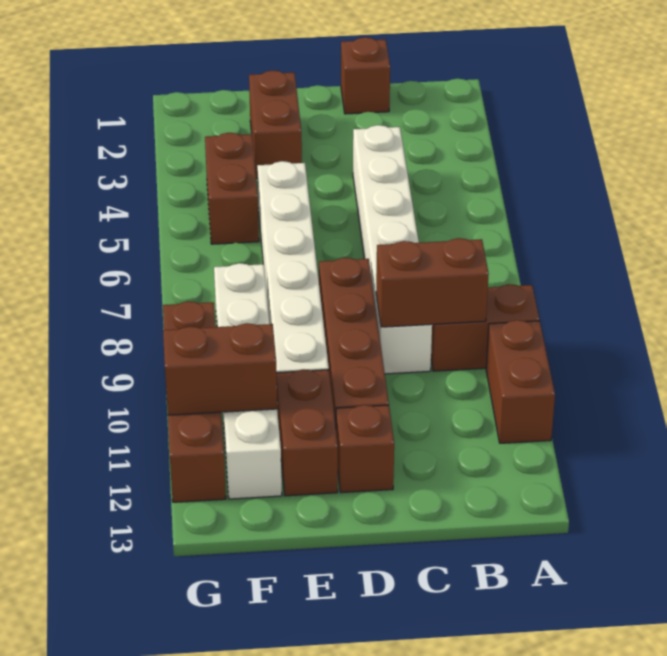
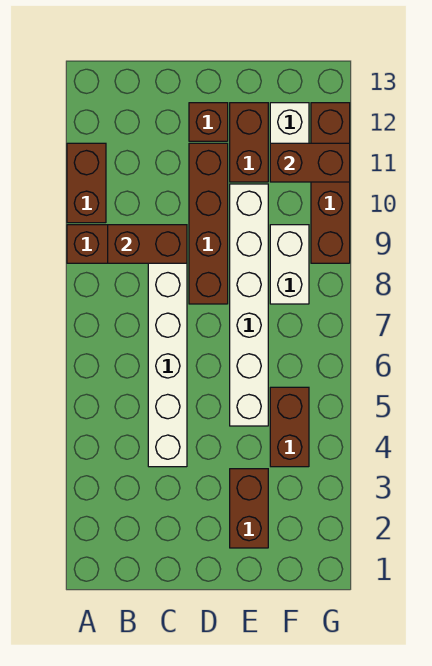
brown brick C1 level 1 -> none

